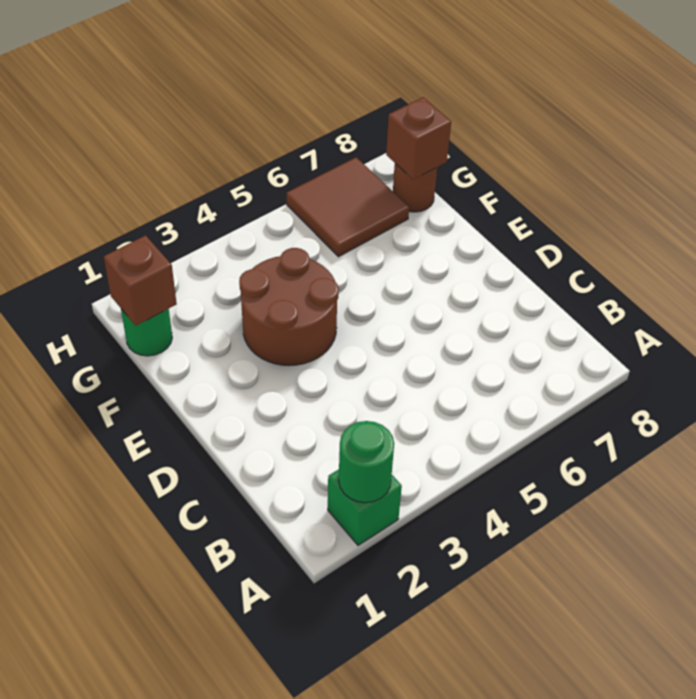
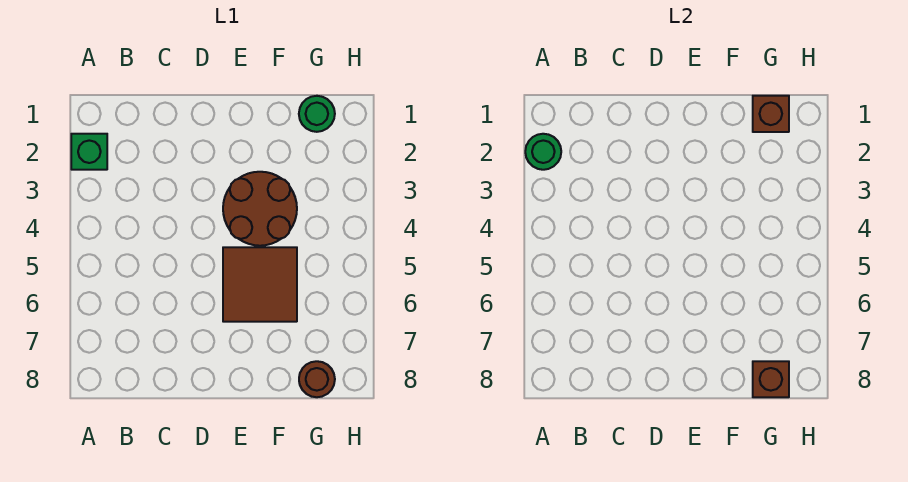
brown tile G6:H7 level 1 -> brown tile E5:F6 level 1

